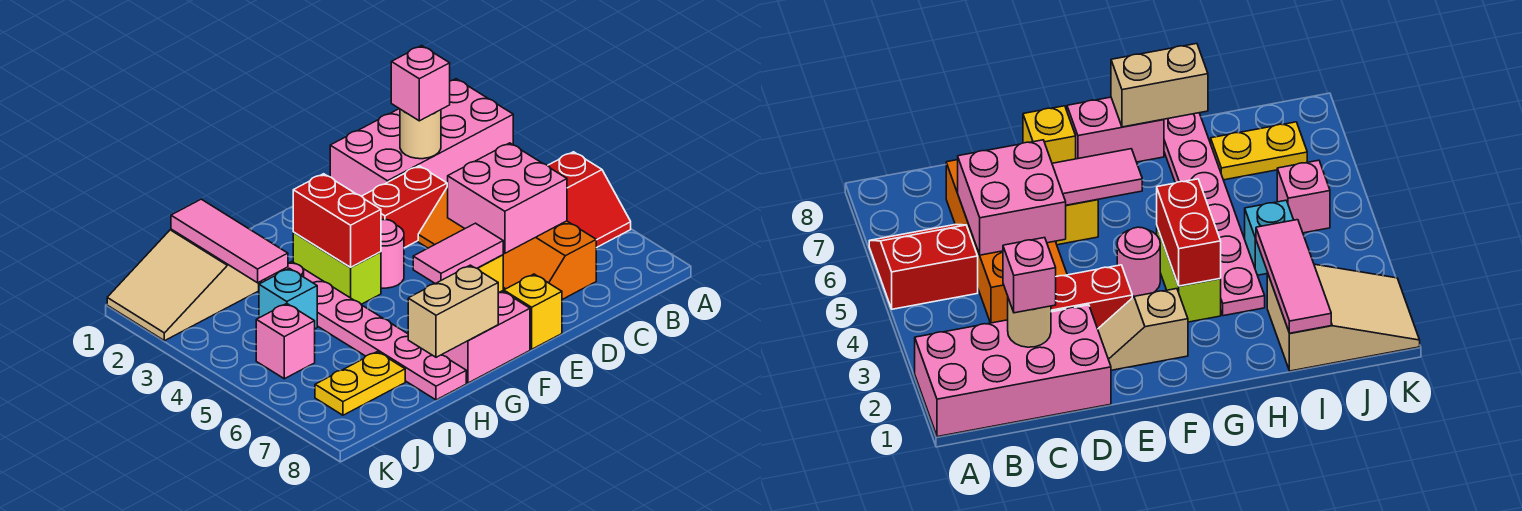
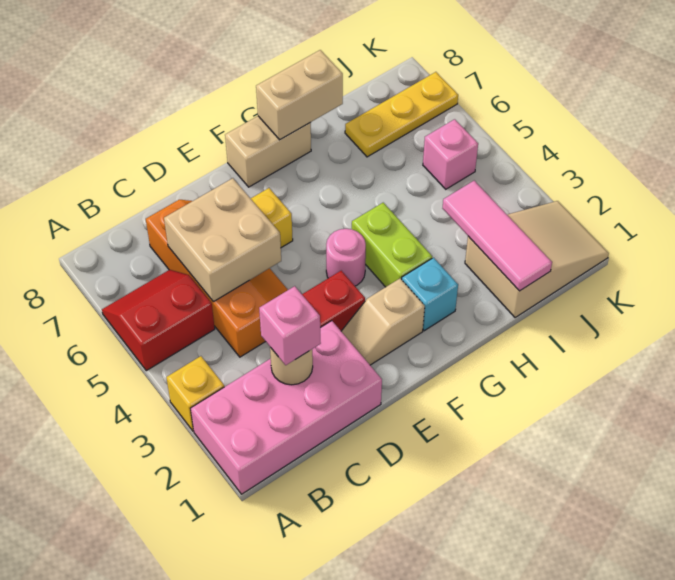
pink brick C5:D6 level 2 -> tan brick C5:D6 level 2
pink tile E6:F6 level 2 -> none
yellow brick E8 level 1 -> yellow brick A3 level 1
pink brick F8:G8 level 1 -> tan brick F8:G8 level 1
red brick G3:G4 level 2 -> none
pink plate H3:H8 level 1 -> none
cyan brick I4 level 1 -> cyan brick G2 level 1
yellow plate I7:J7 level 1 -> yellow plate I7:K7 level 1

